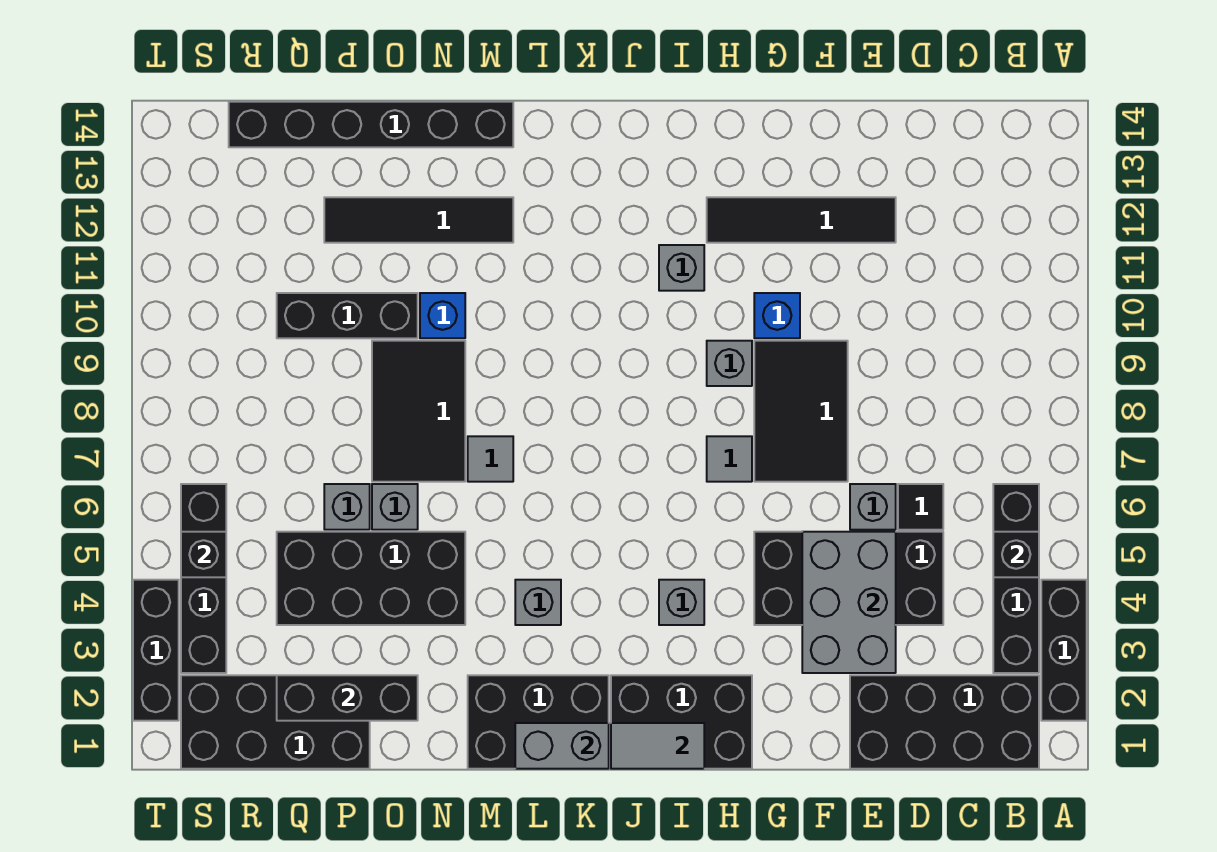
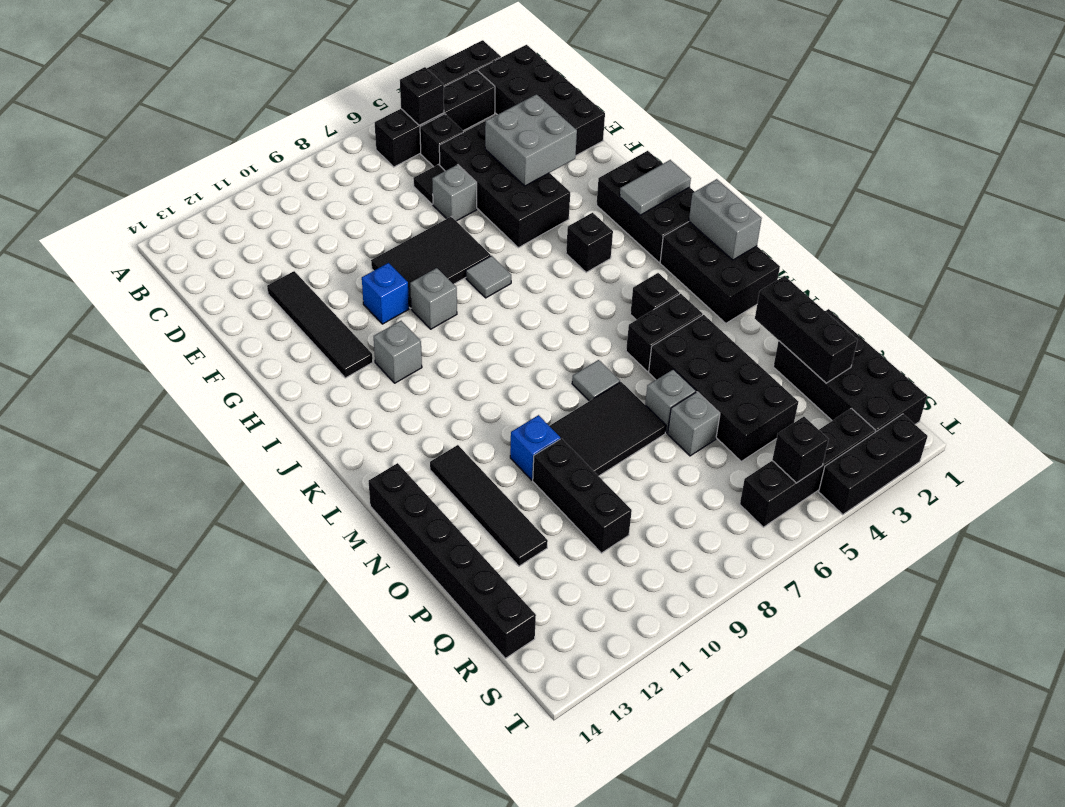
none -> black brick C5 level 1
grey brick E3:F5 level 2 -> grey brick E3:F4 level 2
grey tile I1:J1 level 2 -> grey tile I1:I2 level 2
grey brick I4 level 1 -> black brick I4 level 1
grey brick L4 level 1 -> black brick L4 level 1
none -> black brick M4:M5 level 1

